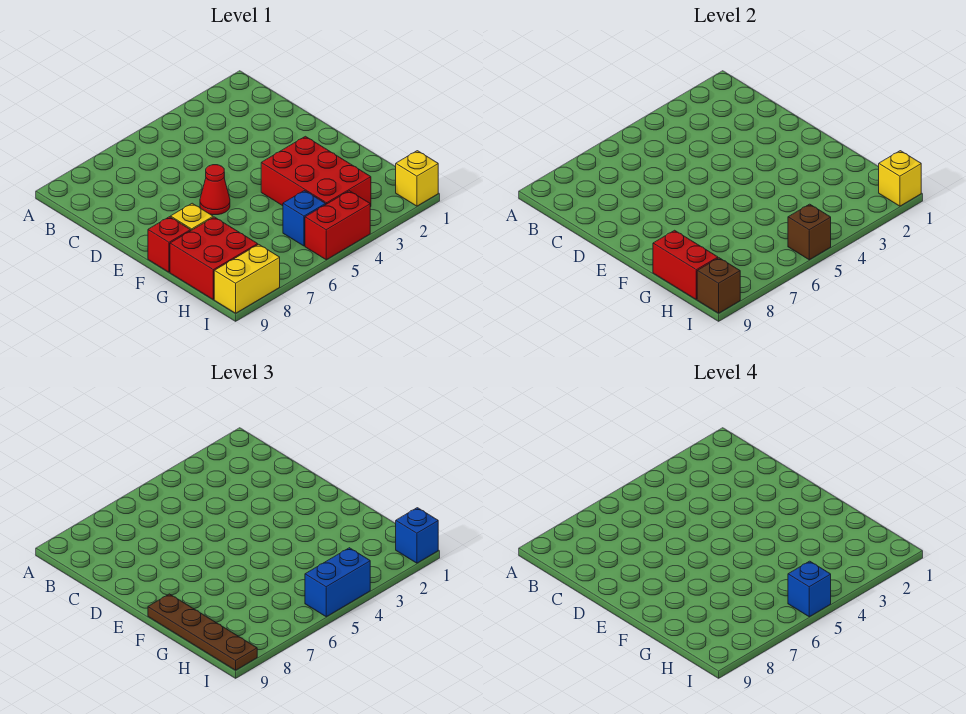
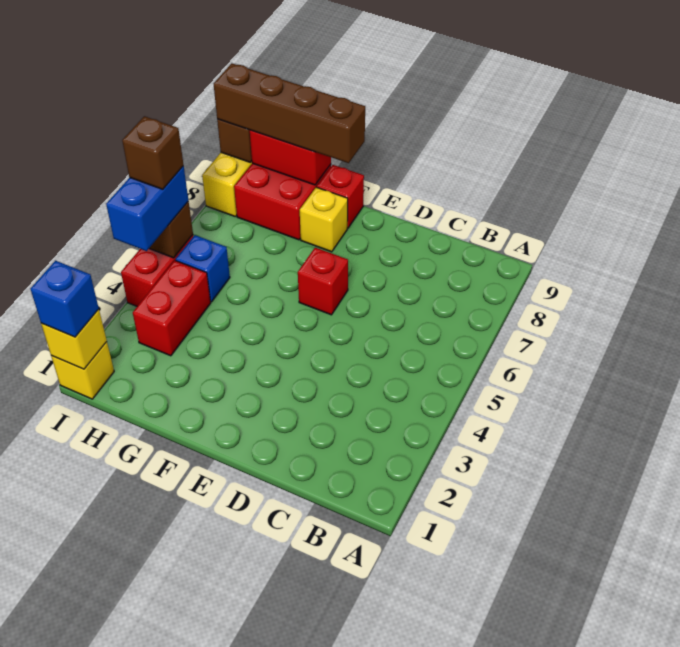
red cone E6 level 1 -> red brick E6 level 1
red brick F3:H4 level 1 -> red brick H3:H4 level 1
brown plate F9:I9 level 3 -> brown brick F9:I9 level 3
blue brick I5 level 4 -> brown brick I5 level 4

